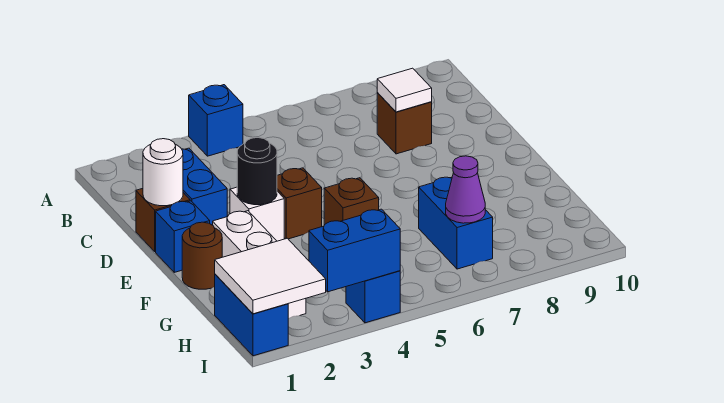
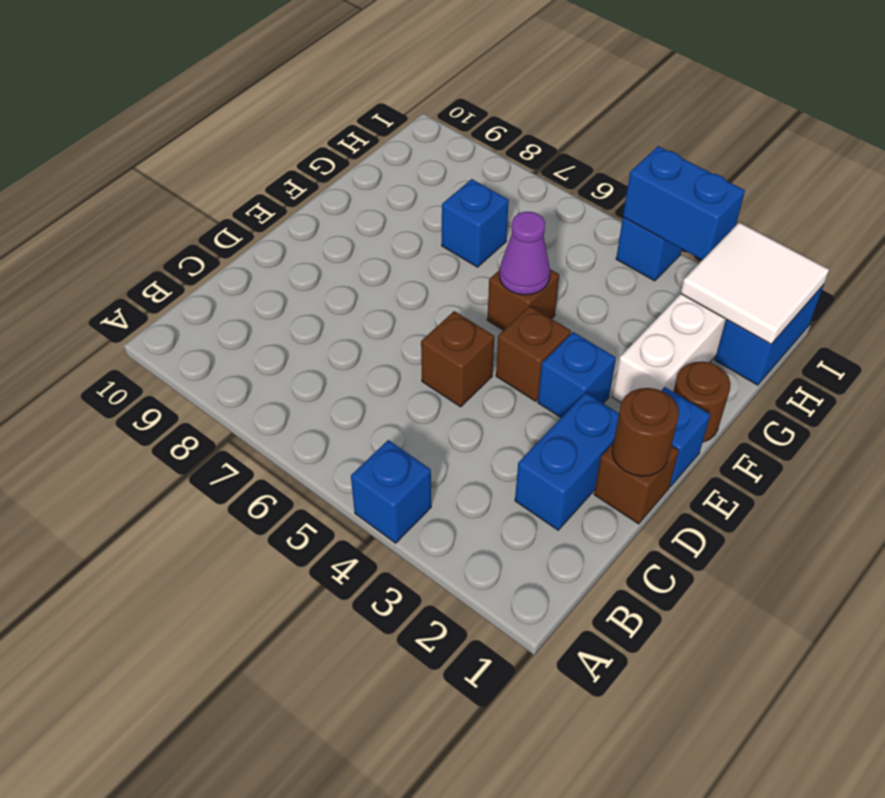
brown brick C8 level 1 -> brown brick D5 level 1
white tile C8 level 2 -> none
white round brick D1 level 2 -> brown round brick D1 level 2
white brick E3 level 1 -> blue brick E3 level 1
black round brick E3 level 2 -> none
blue brick G7:H7 level 1 -> blue brick G7 level 1
purple cone H7 level 2 -> purple cone F5 level 2

